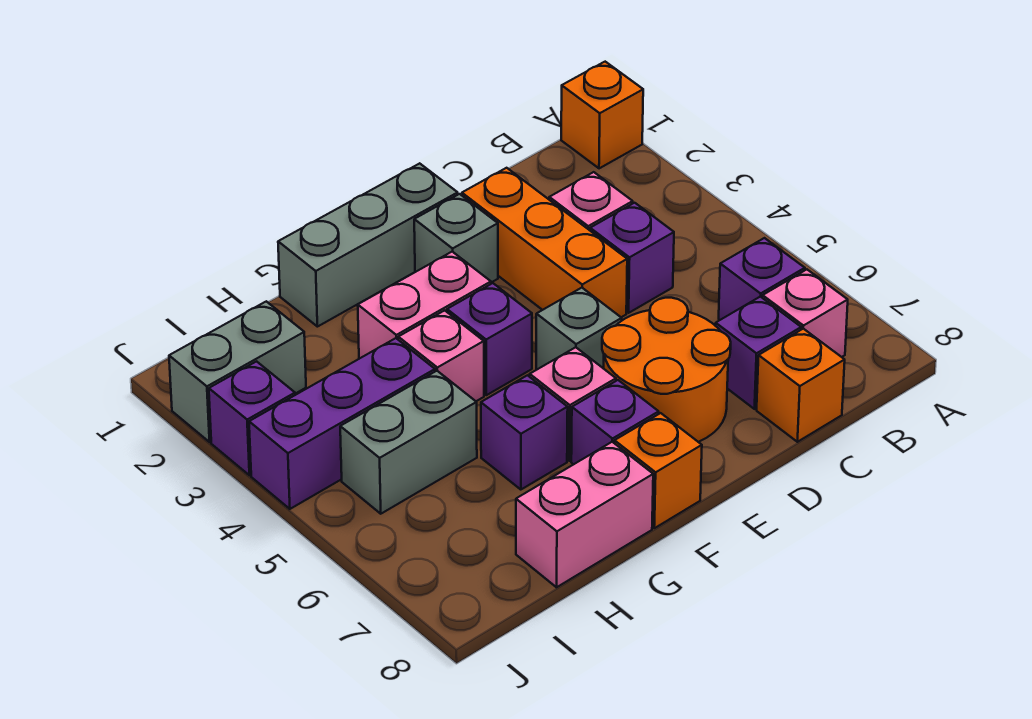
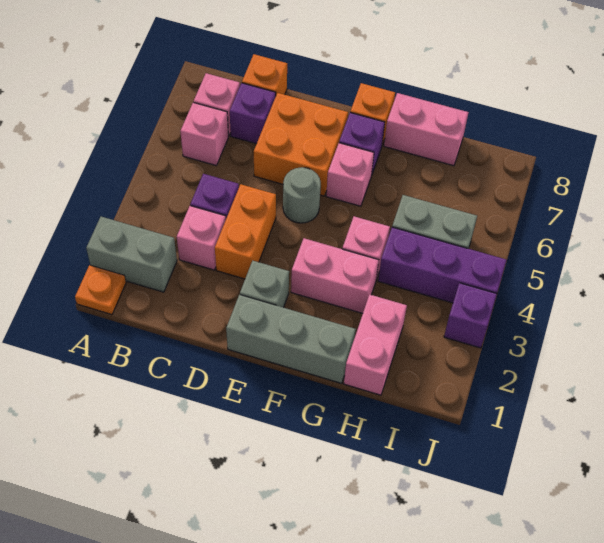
orange brick A1 level 1 -> orange plate A1 level 1
purple brick B6 level 1 -> pink brick B6 level 1
orange brick D2:D4 level 1 -> orange brick D3:D4 level 1
orange round brick D6:E7 level 1 -> orange brick D6:E7 level 1
grey brick E5 level 1 -> grey round brick E5 level 1
purple brick F4 level 1 -> none
purple brick G6 level 1 -> none
none -> pink brick H1:H2 level 1
grey brick I2:J2 level 1 -> grey brick A2:B2 level 1

